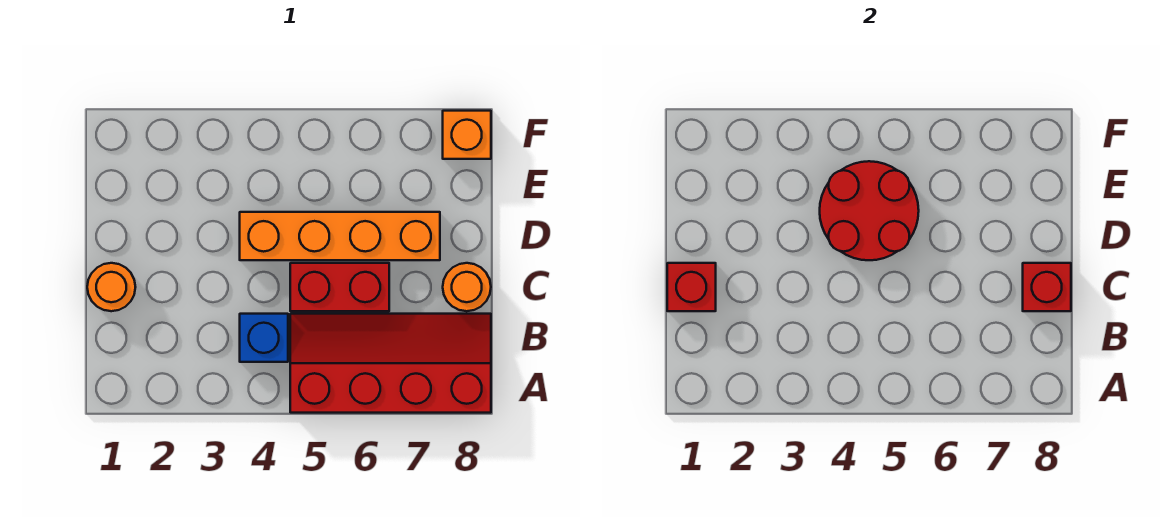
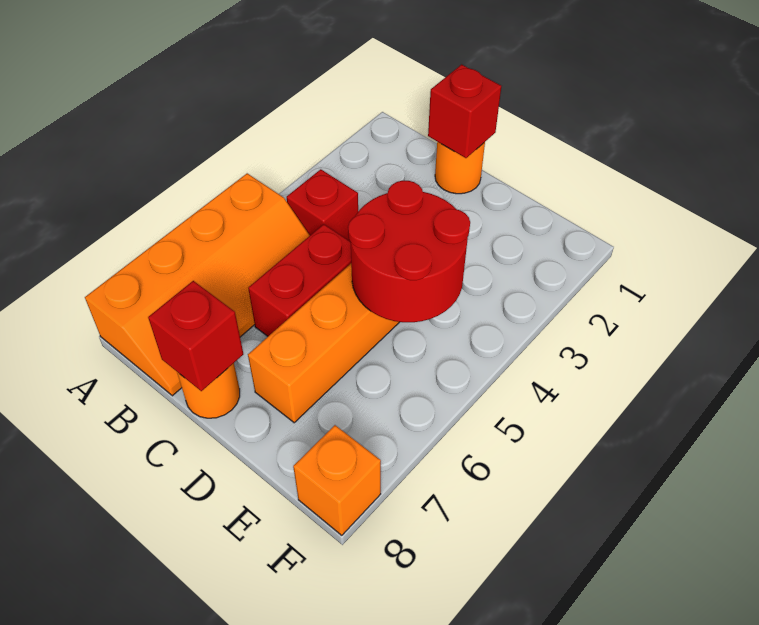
red slope A5:B8 level 1 top A -> orange slope A5:B8 level 1 top A
blue brick B4 level 1 -> red brick B4 level 1

